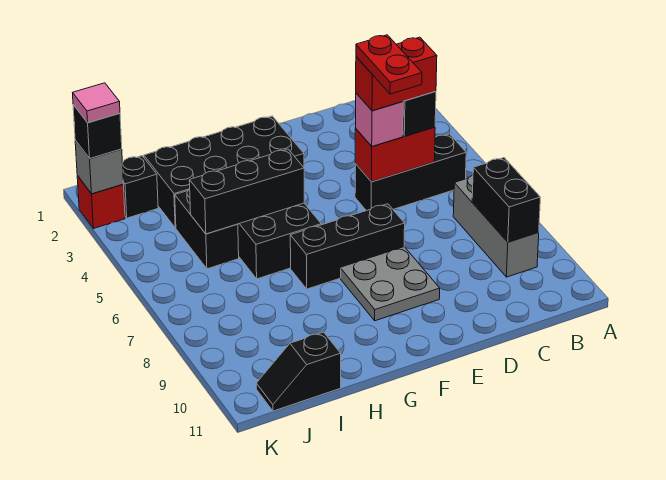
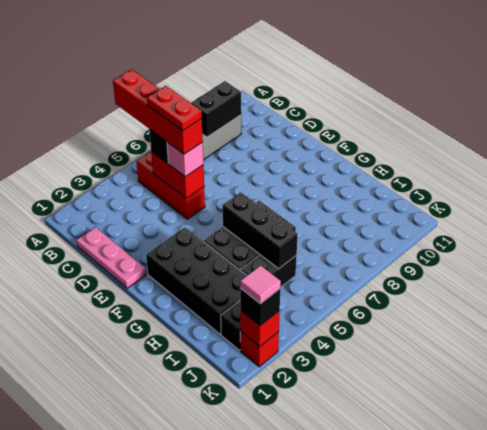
black brick B5:D5 level 1 -> red brick B5:D5 level 1
none -> pink plate C1:E1 level 1
red brick C5:D5 level 4 -> red brick A5:D5 level 4
red plate D5:D6 level 5 -> red plate C5:D5 level 5
black brick E7:G7 level 1 -> none
grey plate E8:F9 level 1 -> none
black slope I11:J11 level 1 top I -> none
grey brick K2 level 2 -> red brick K2 level 2

